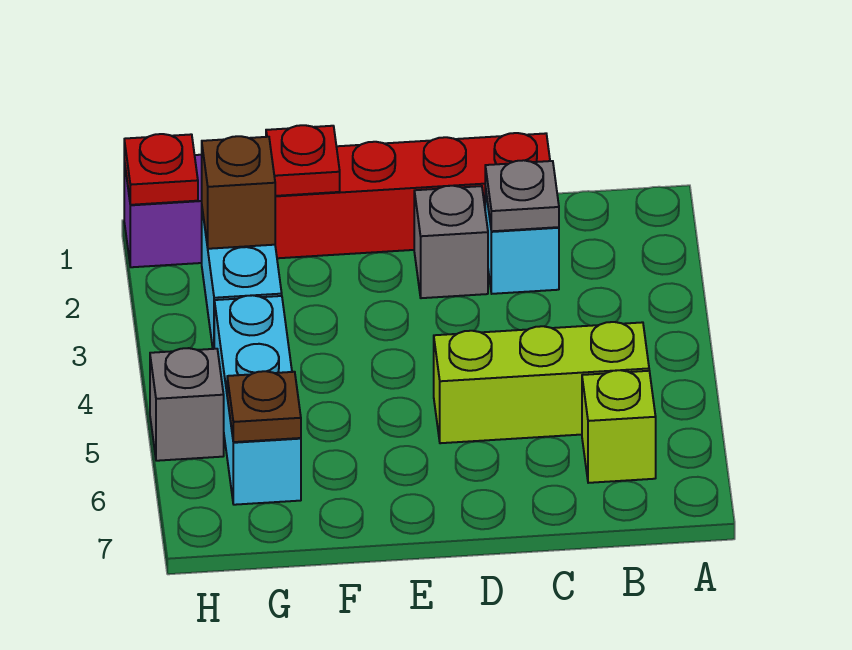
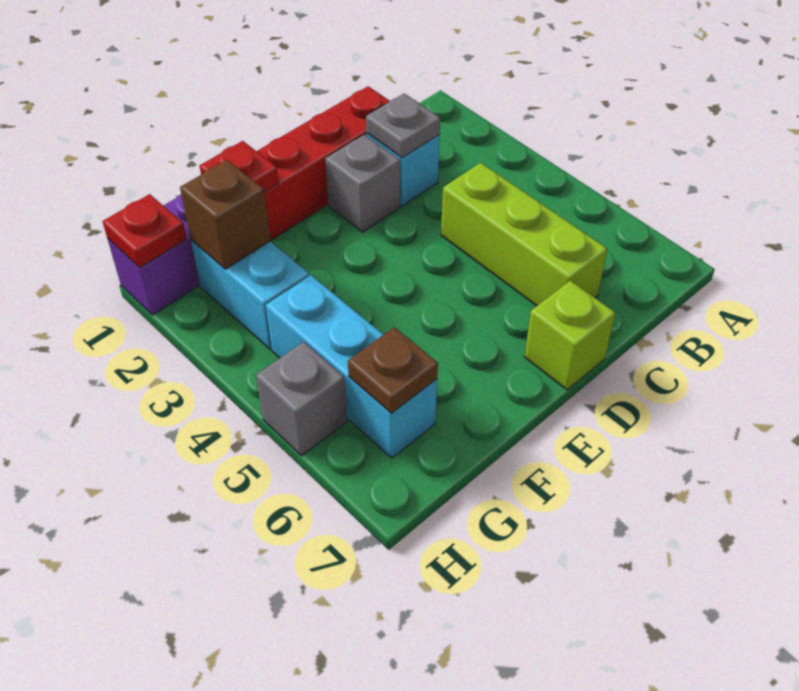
lime brick B5:D5 level 1 -> lime brick C4:C6 level 1
lime brick B6 level 1 -> lime brick D7 level 1

